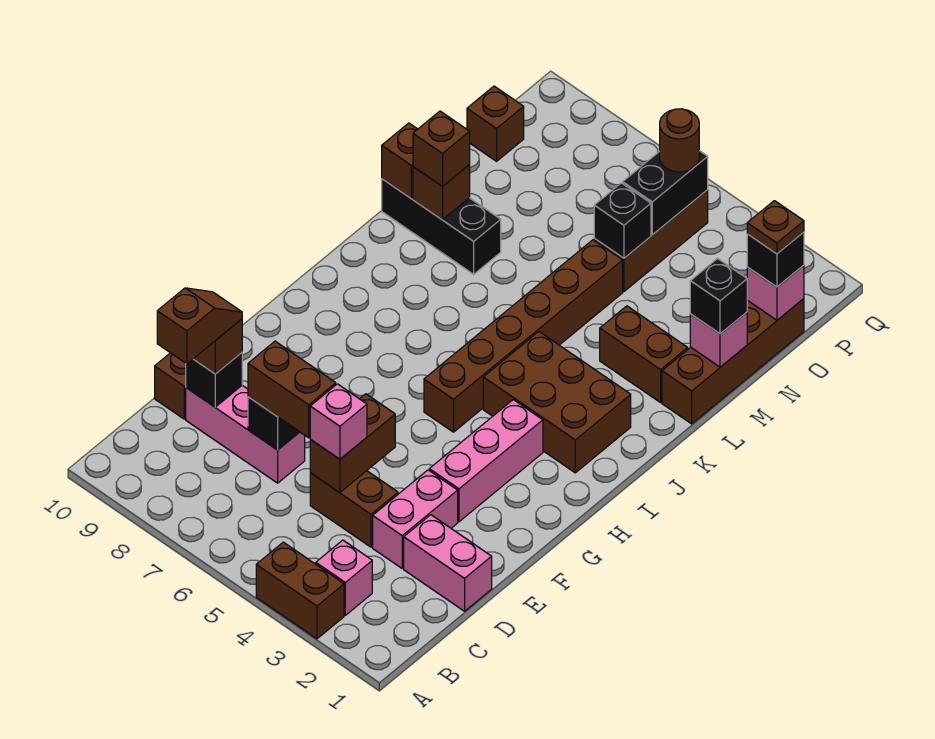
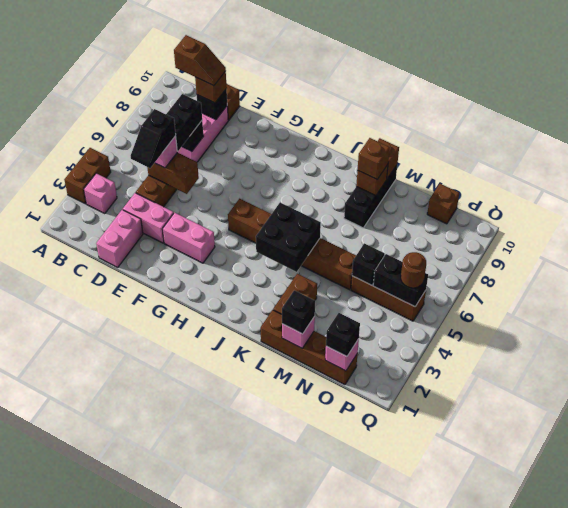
none -> black slope D4:D5 level 4 top 5
brown brick D6:D7 level 3 -> black brick D6:D7 level 3
pink brick F3:H3 level 1 -> pink brick F3:G3 level 1
brown brick I2:J4 level 1 -> none
none -> black brick J4:K5 level 2
brown plate O1 level 4 -> none

